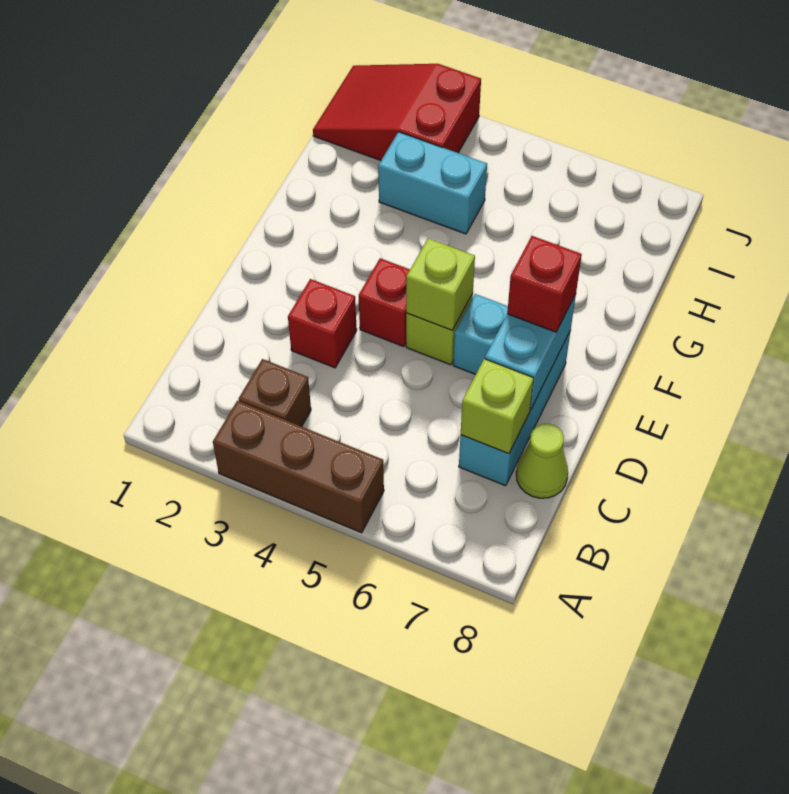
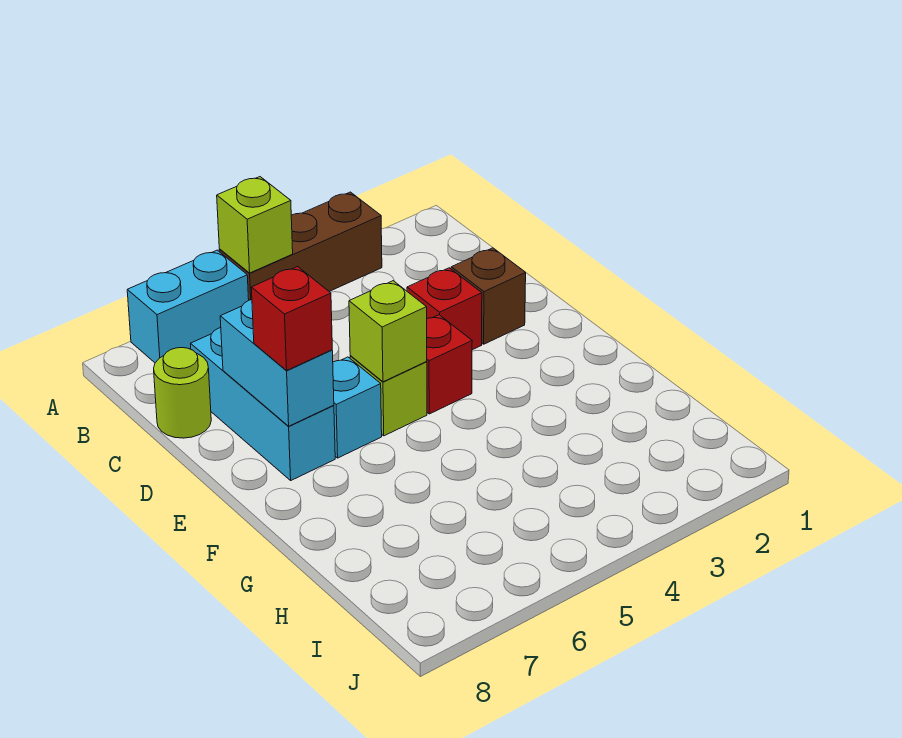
brown brick B3 level 1 -> brown brick D2 level 1
lime brick C7 level 2 -> lime brick A5 level 2
lime cone C8 level 1 -> lime round brick C8 level 1
cyan brick H3:H4 level 1 -> cyan brick A6:A7 level 1
red slope I1:J3 level 1 top 3 -> none

